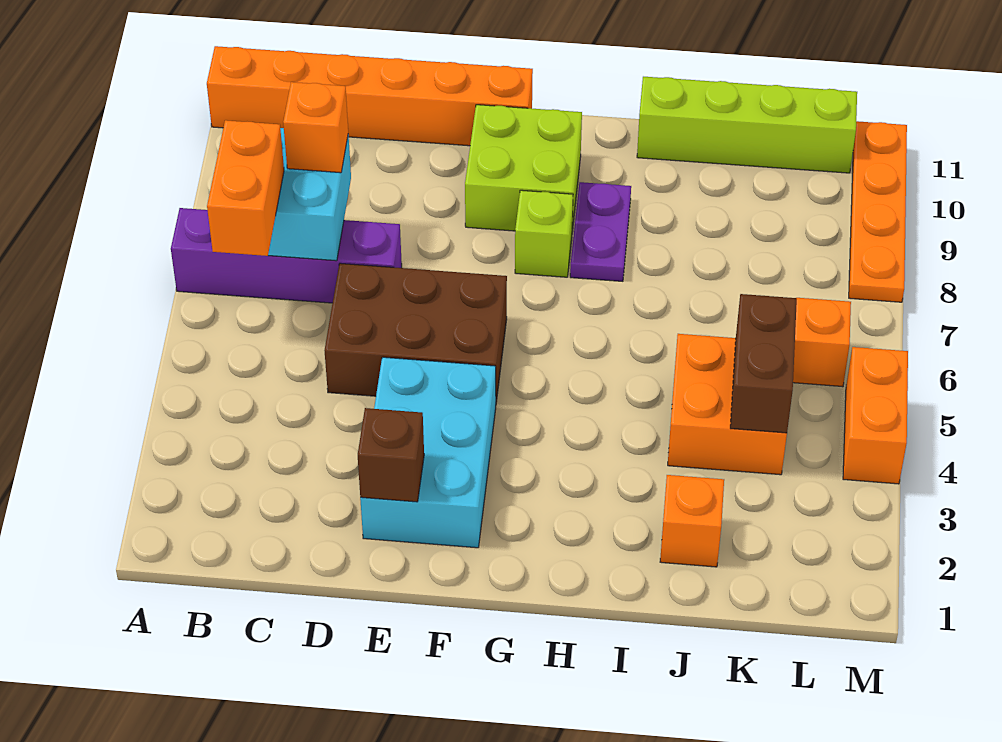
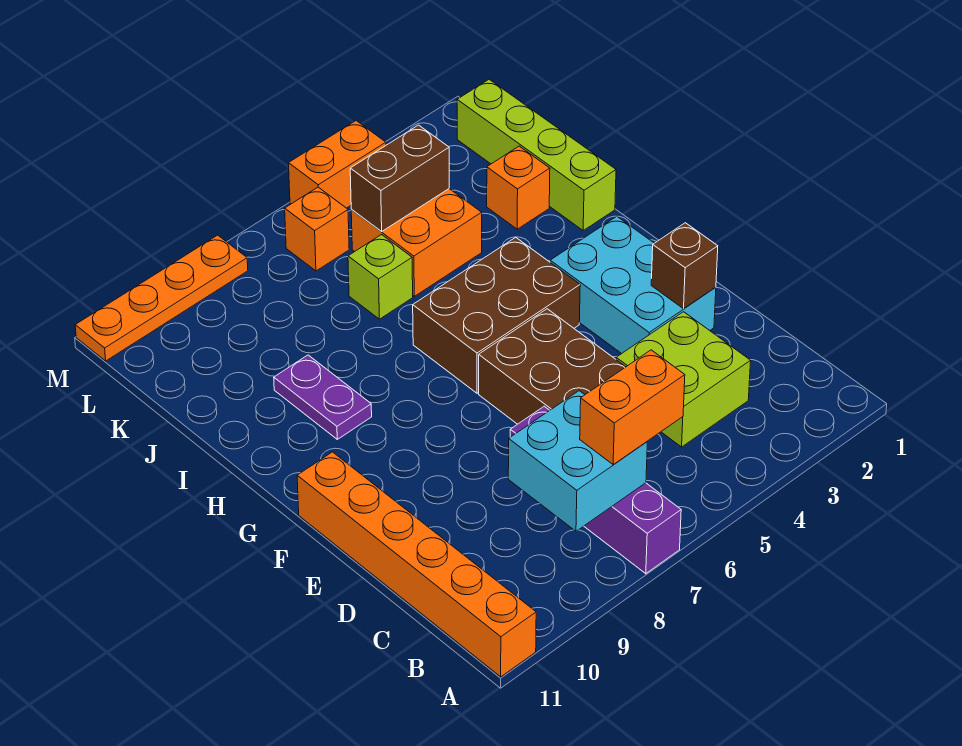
orange brick C8 level 3 -> none
cyan brick E2:F4 level 1 -> cyan brick E2:G3 level 1
lime brick F9:G10 level 1 -> lime brick C3:D4 level 1
none -> brown brick G4:H6 level 1
lime brick G8 level 1 -> lime brick J6 level 1
purple plate H8:H9 level 1 -> purple plate H9:I9 level 1
lime brick I11:L11 level 1 -> lime brick I1:L1 level 1

